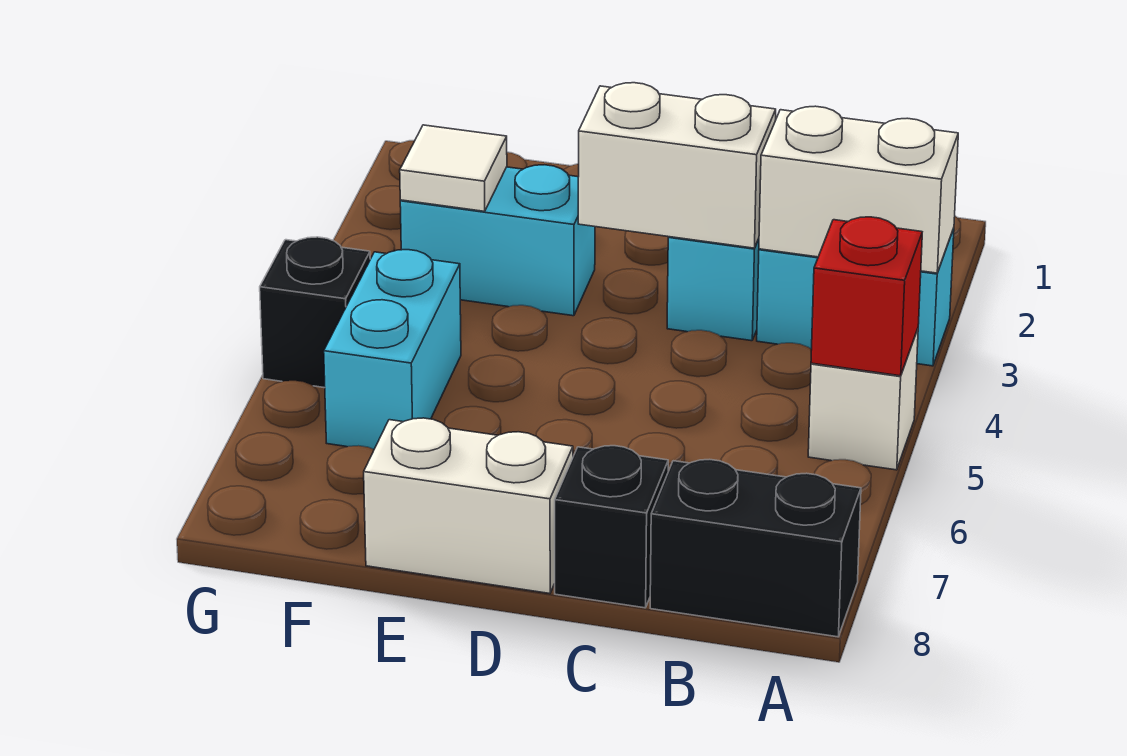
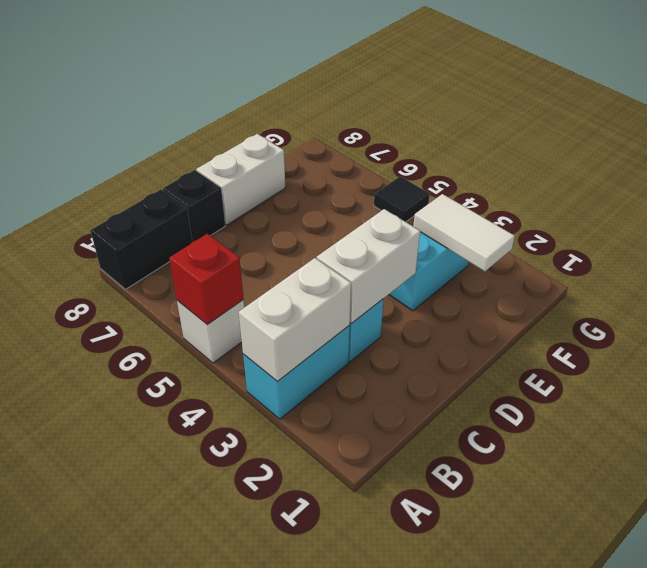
white tile F3 level 2 -> white tile F2:F3 level 2
cyan brick F5:F6 level 1 -> none
black brick G5 level 1 -> black tile G5 level 1

